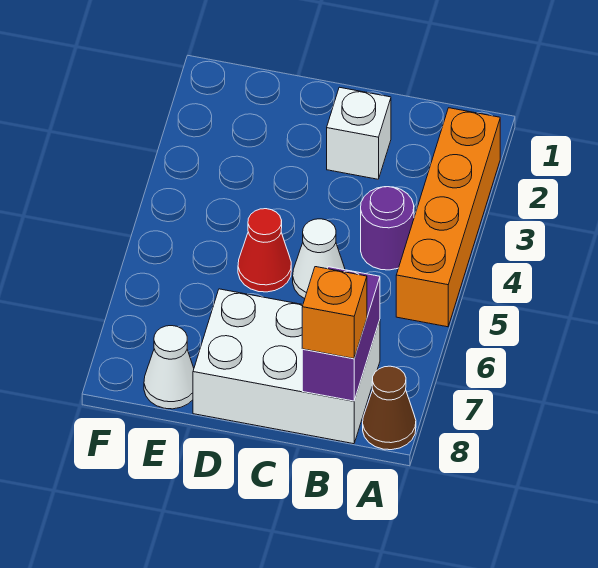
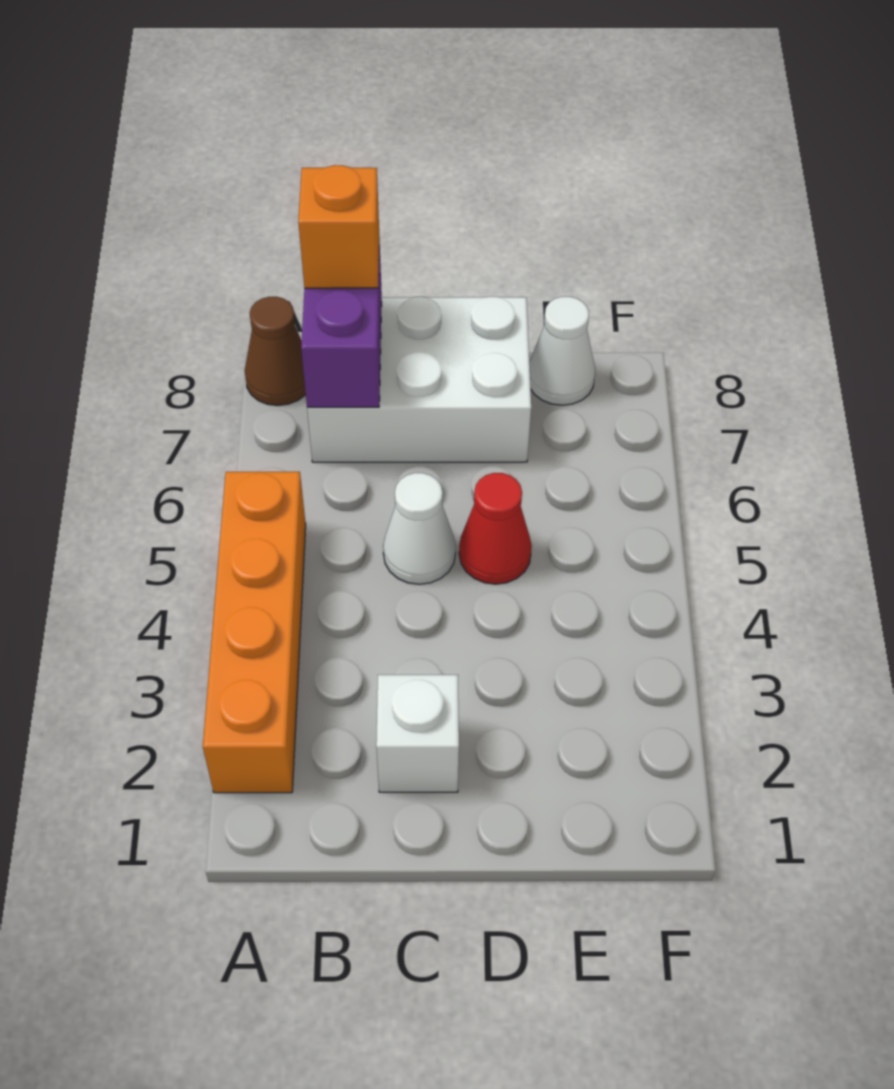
purple round brick B4 level 1 -> none

